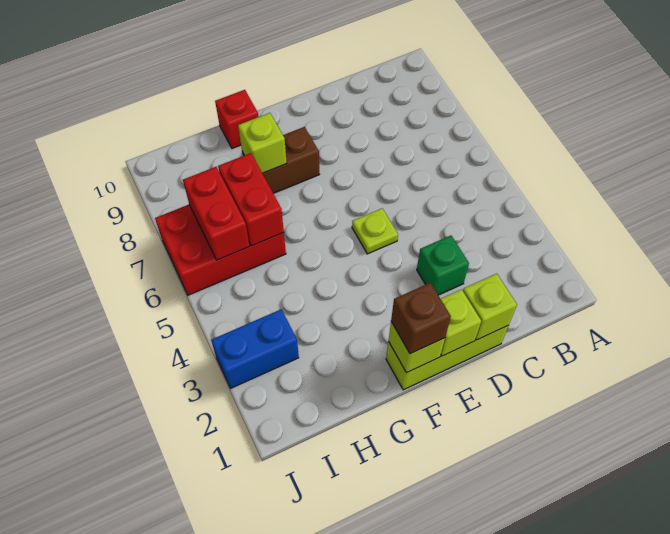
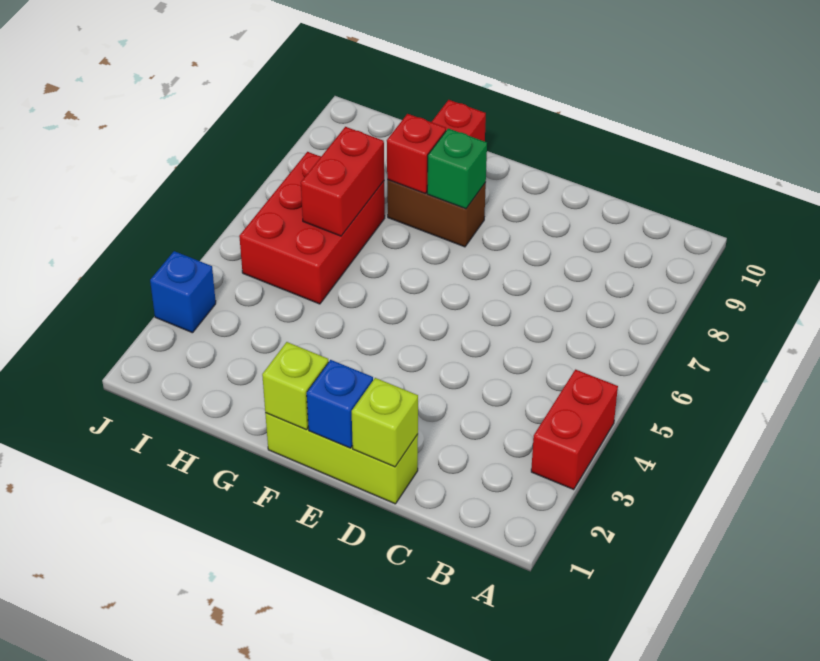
green brick D3 level 1 -> green brick F8 level 2
lime brick E1 level 2 -> blue brick E1 level 2
lime plate E5 level 1 -> none
brown brick F1 level 3 -> none
lime brick G8 level 2 -> red brick G8 level 2
red brick H6:J7 level 1 -> red brick H5:I7 level 1
blue brick I3:J3 level 1 -> blue brick J3 level 1
red brick I6:I7 level 2 -> red brick A3:A4 level 1

